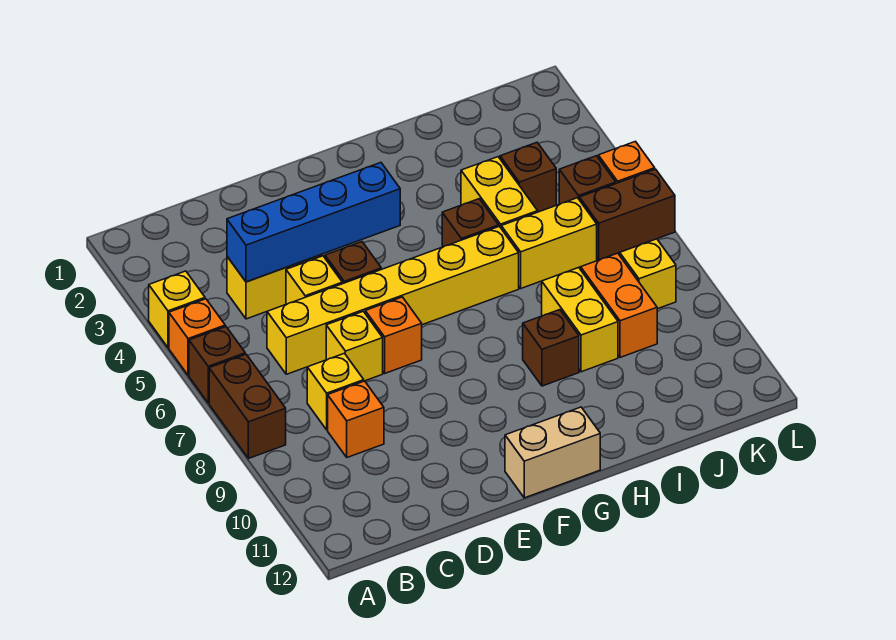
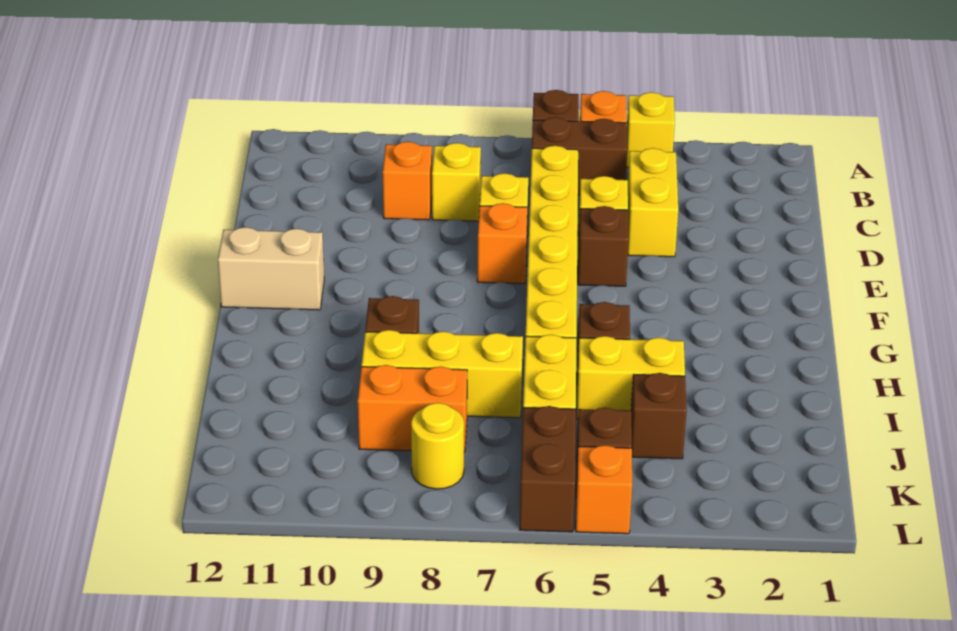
brown brick A7:A8 level 1 -> brown brick B5:B6 level 1
blue brick C4:F4 level 2 -> none
tan brick F12:G12 level 1 -> tan brick F11:F12 level 1
yellow brick I8:I9 level 1 -> yellow brick I7:I9 level 1
yellow brick K8 level 1 -> yellow round brick K8 level 1

